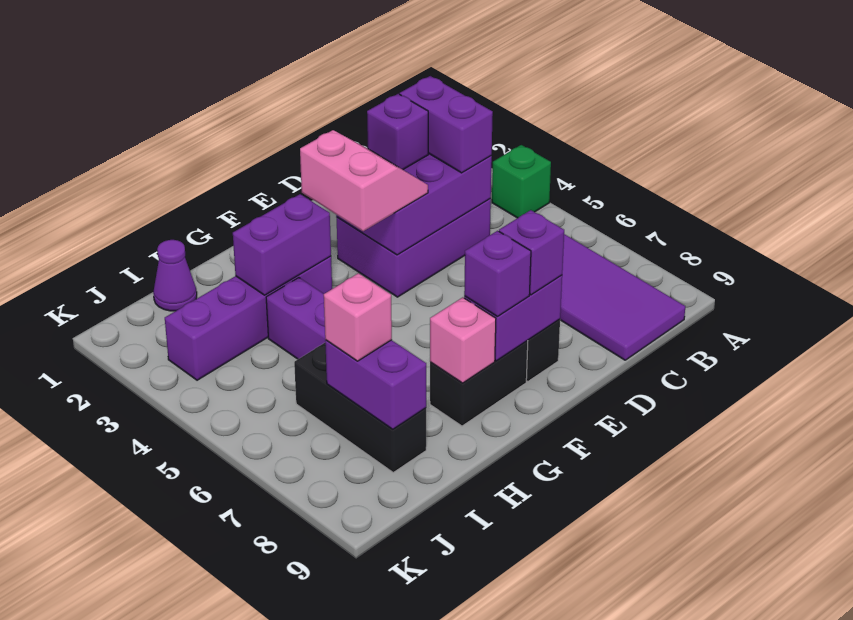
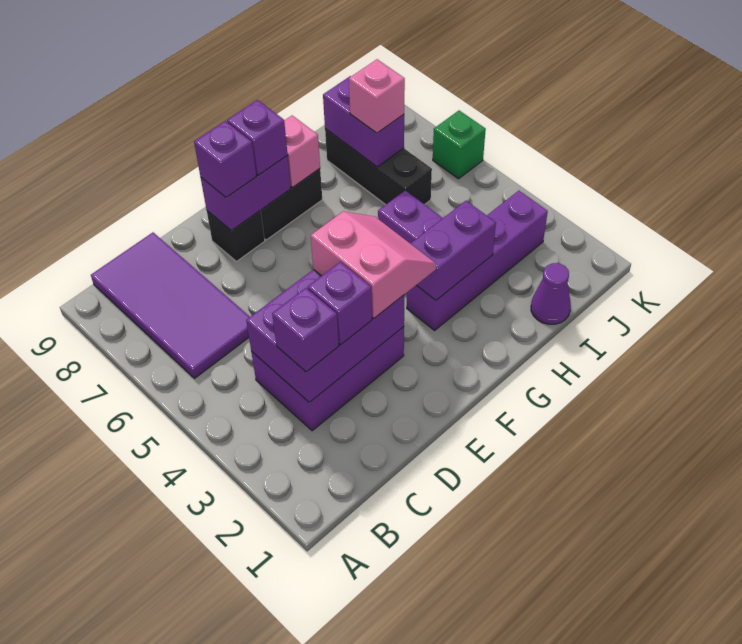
green brick A4 level 1 -> green brick K6 level 1
purple brick C3:C4 level 3 -> purple brick C3 level 3
pink slope E3:F4 level 3 top F -> pink slope E3:F4 level 3 top E

